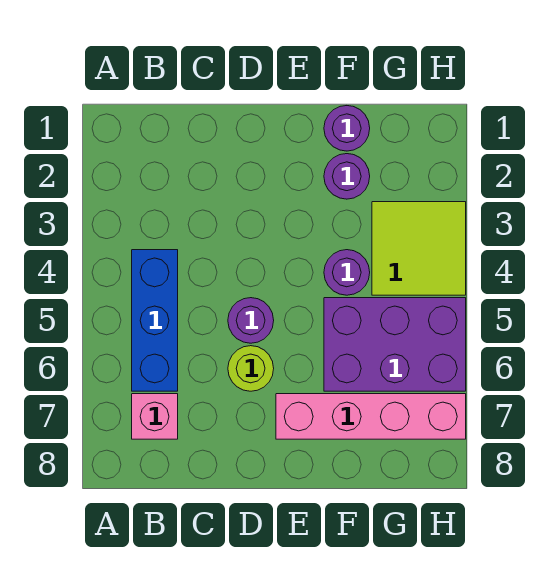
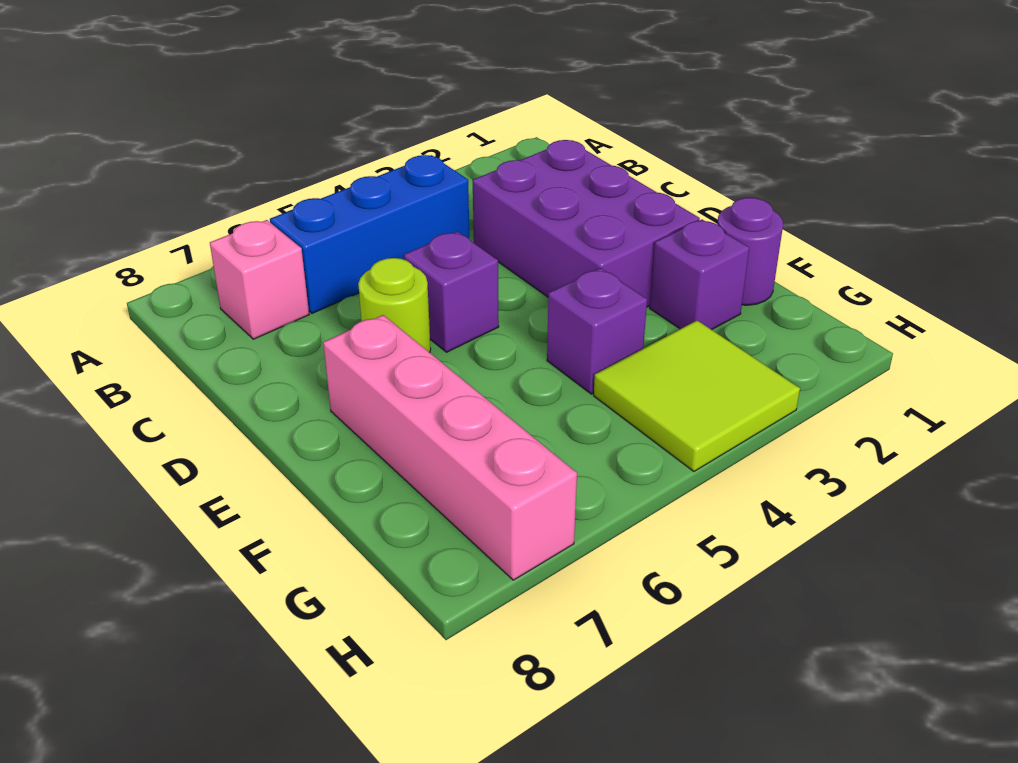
purple round brick D5 level 1 -> purple brick D5 level 1
purple round brick F2 level 1 -> purple brick F2 level 1
purple round brick F4 level 1 -> purple brick F4 level 1
purple brick F5:H6 level 1 -> purple brick C2:E3 level 1

